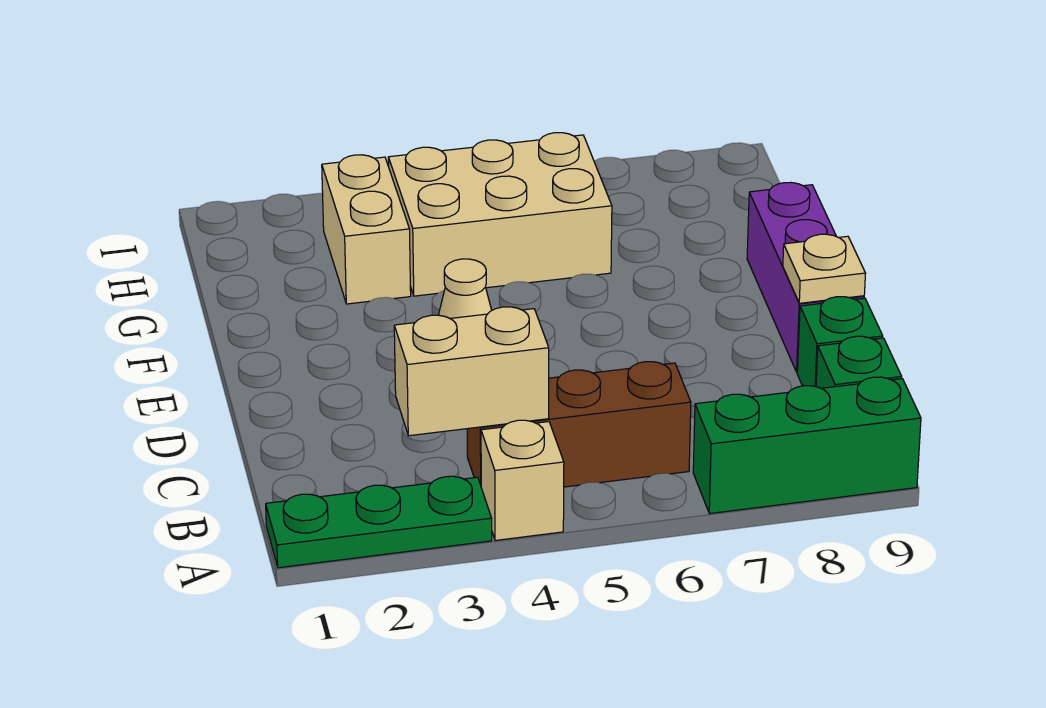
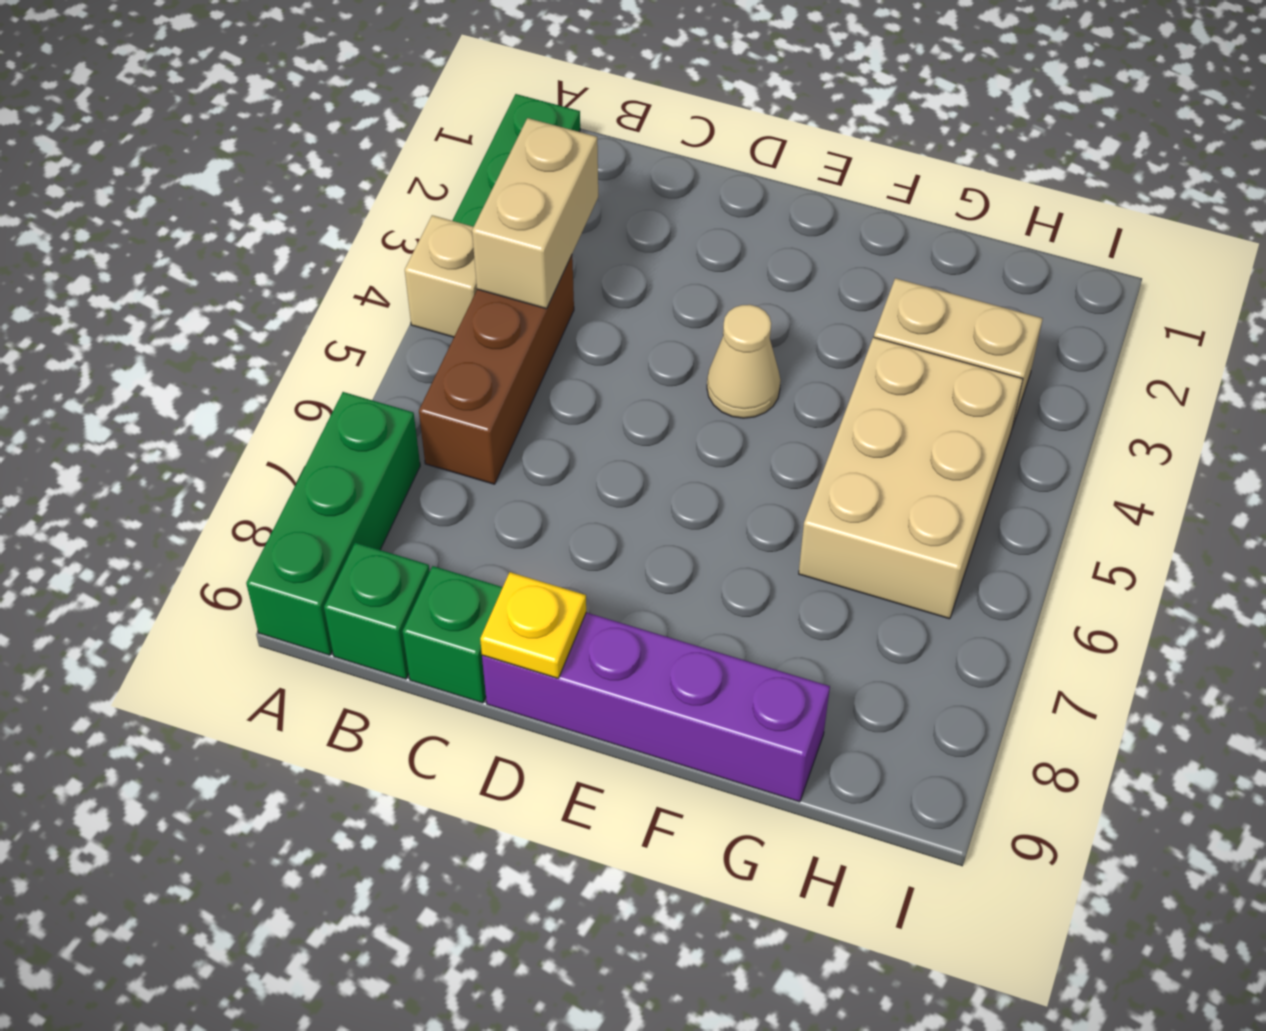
purple brick D9:F9 level 1 -> purple brick D9:G9 level 1
tan plate D9 level 2 -> yellow plate D9 level 2

